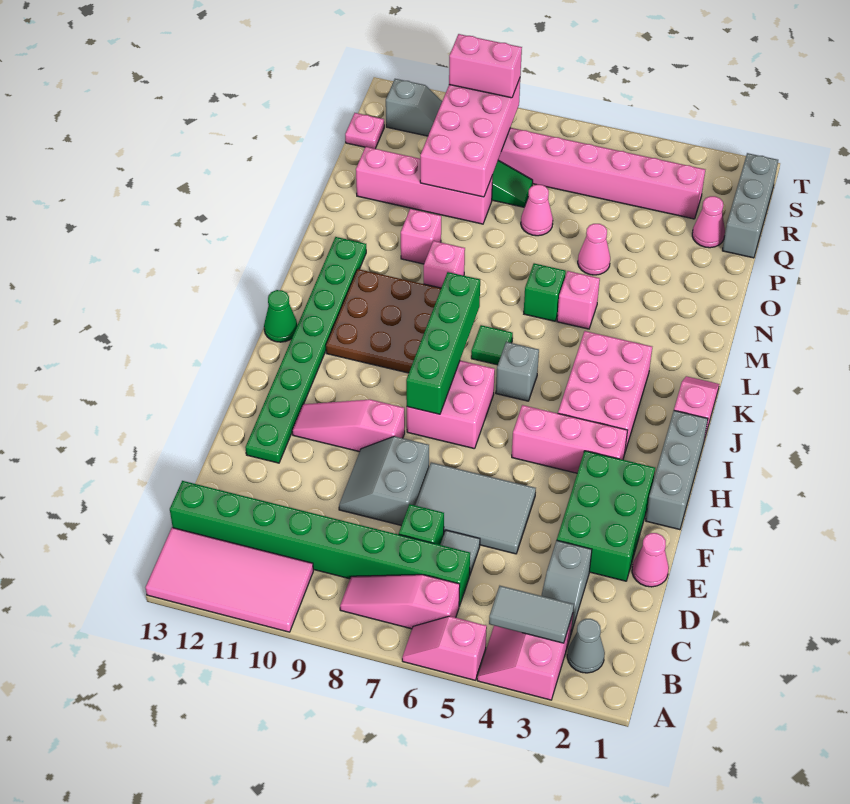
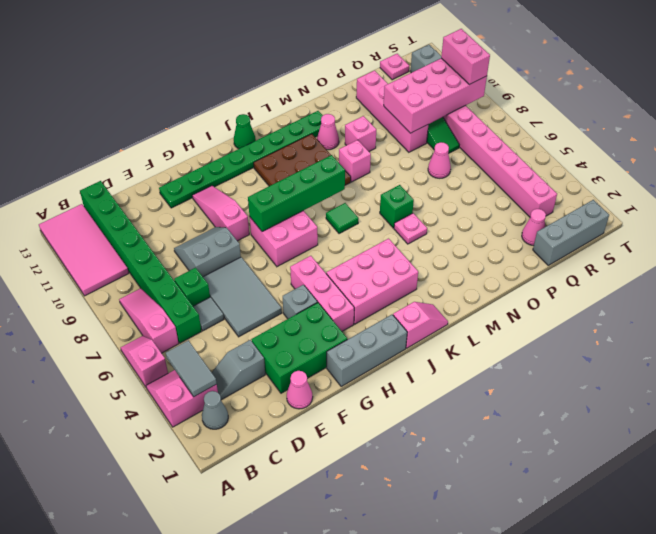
grey brick J6 level 1 -> grey brick G4 level 1
pink brick M5 level 1 -> pink plate M5 level 1
pink cone O5 level 1 -> pink cone M11 level 1

